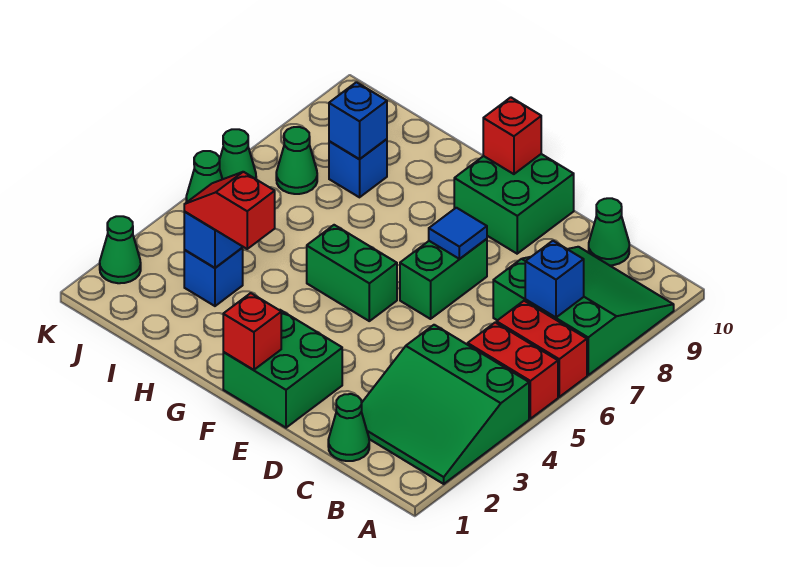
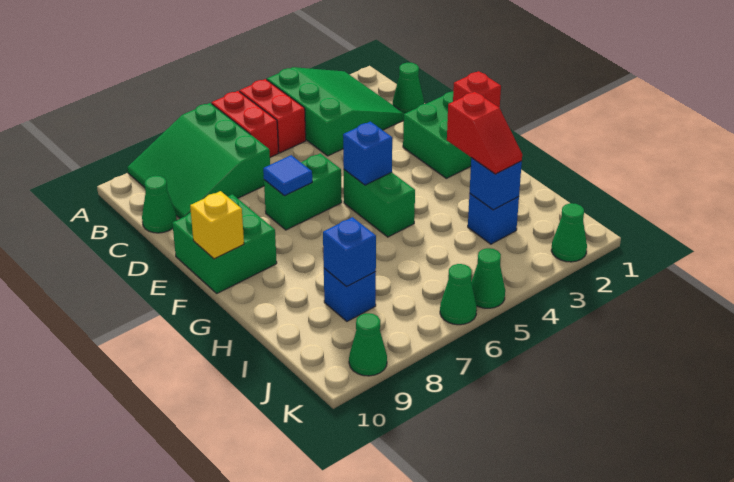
blue brick B7 level 2 -> blue brick F5 level 2
red brick F10 level 2 -> yellow brick F10 level 2
green cone J7 level 1 -> green cone K9 level 1

